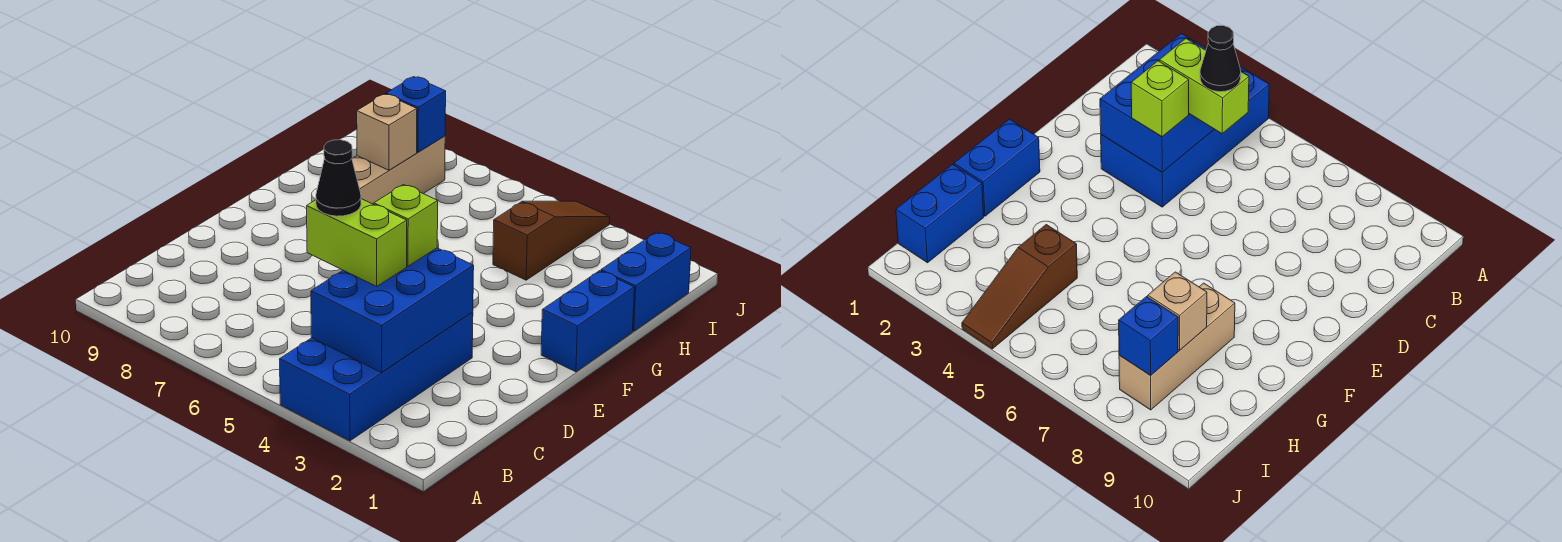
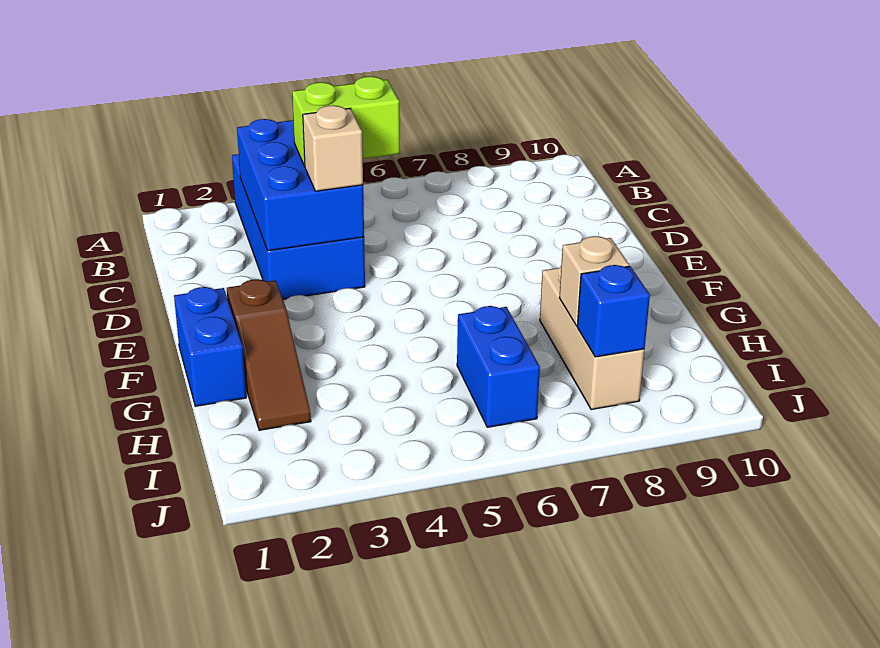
black cone C5 level 4 -> none
lime brick D4 level 3 -> tan brick D4 level 3
blue brick H1:I1 level 1 -> blue brick H6:I6 level 1
brown slope H4:J4 level 1 top H -> brown slope F2:H2 level 1 top F

